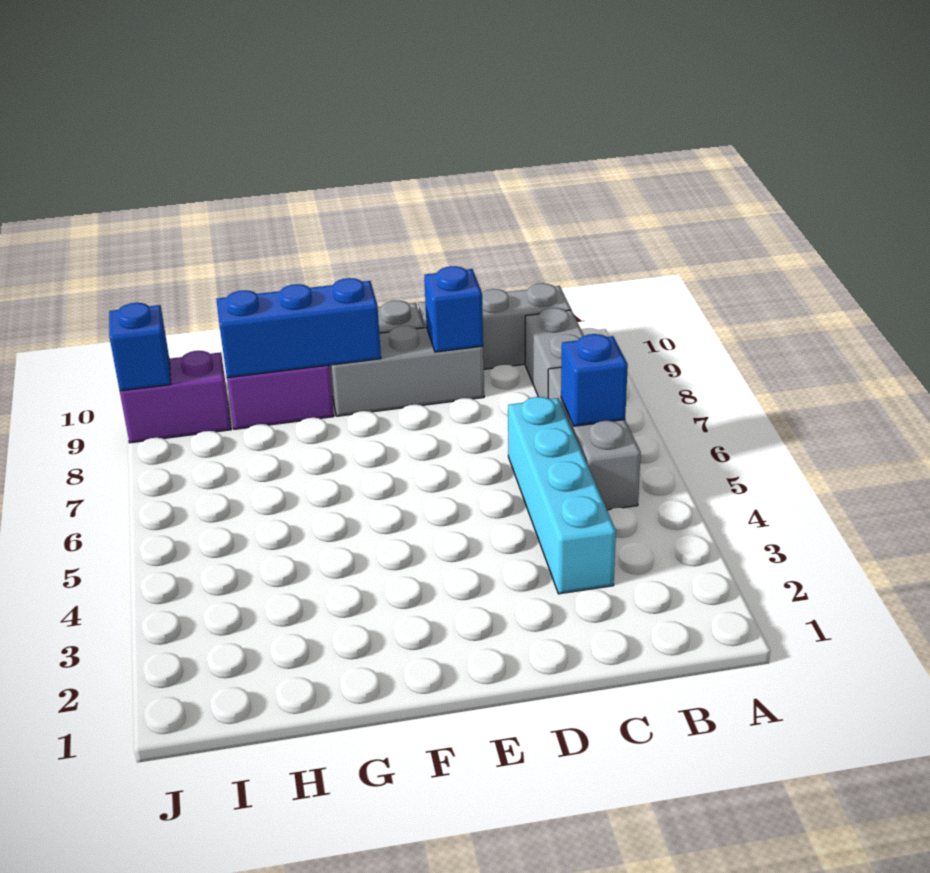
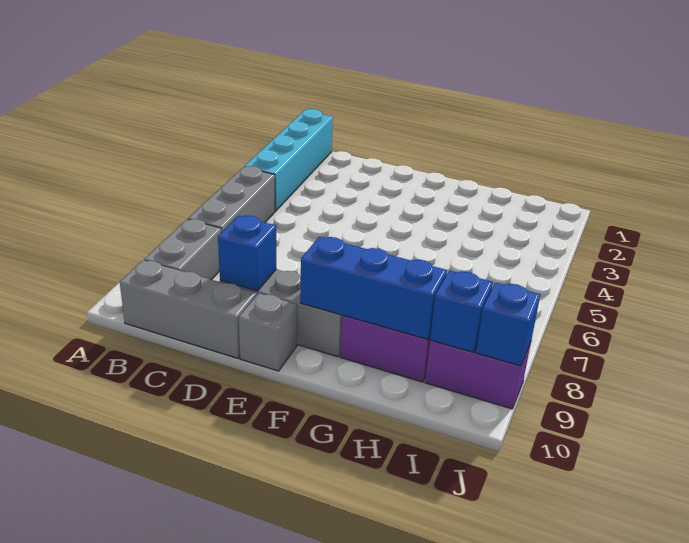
blue brick B6 level 2 -> blue brick I9 level 2
cyan brick C3:C6 level 1 -> cyan brick B1:B4 level 1

